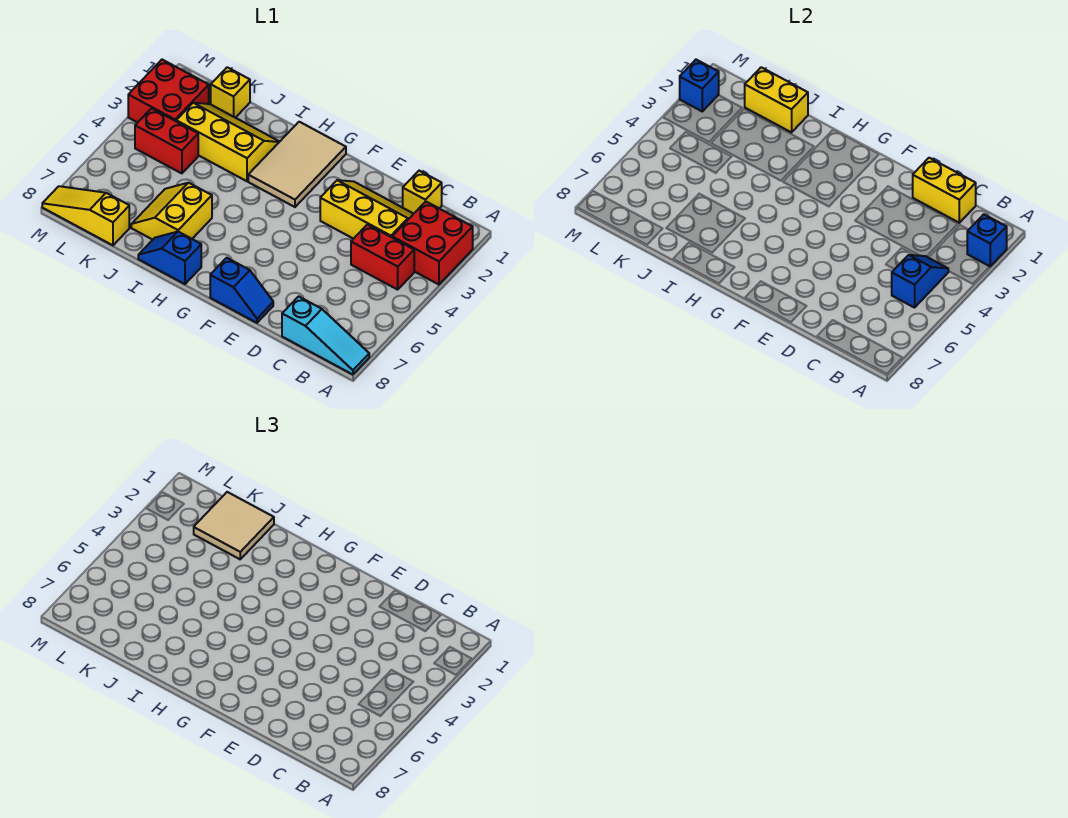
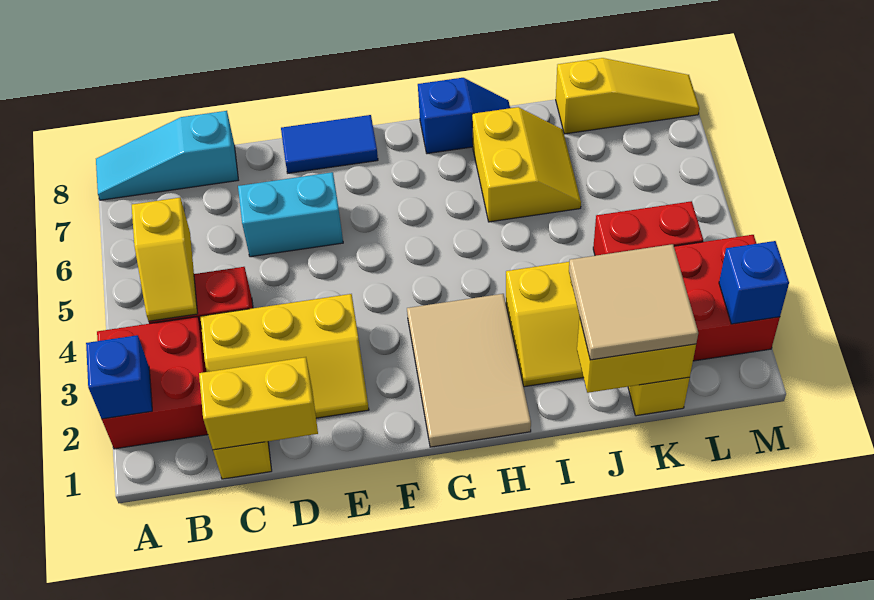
blue slope B4:B5 level 2 top 5 -> yellow slope B4:B5 level 2 top 5
none -> cyan brick D6:E6 level 1
blue slope E8:F8 level 1 top F -> blue tile E8:F8 level 1

